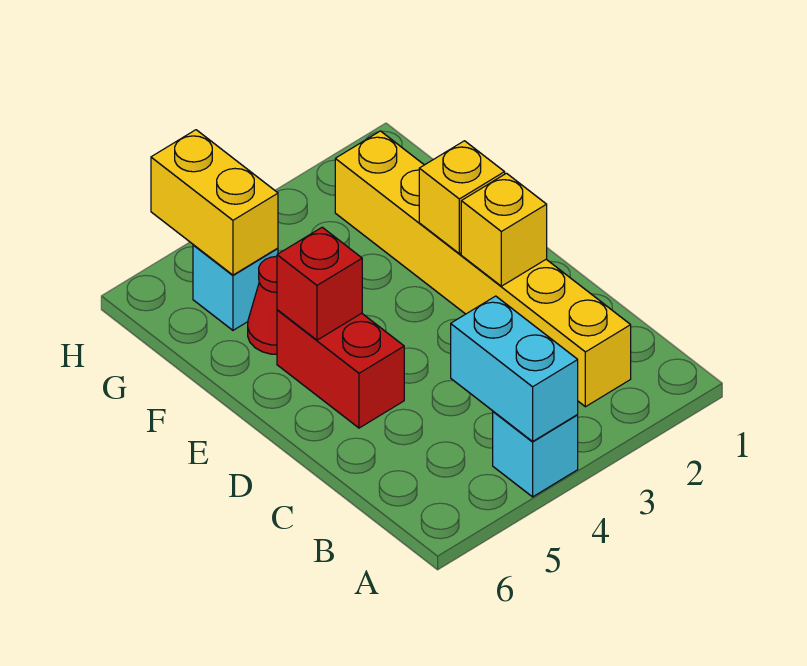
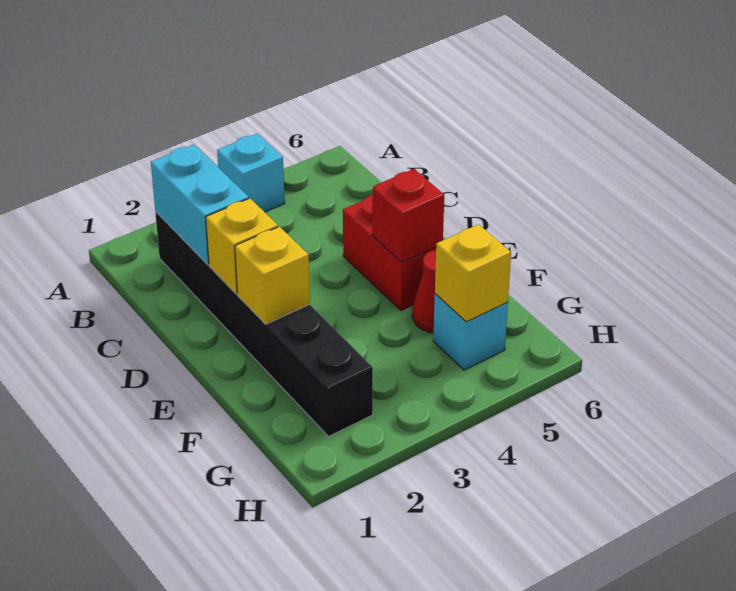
cyan brick A4:B4 level 2 -> cyan brick B2:C2 level 2
yellow brick B2:G2 level 1 -> black brick B2:G2 level 1
yellow brick G5:H5 level 2 -> yellow brick G5 level 2

